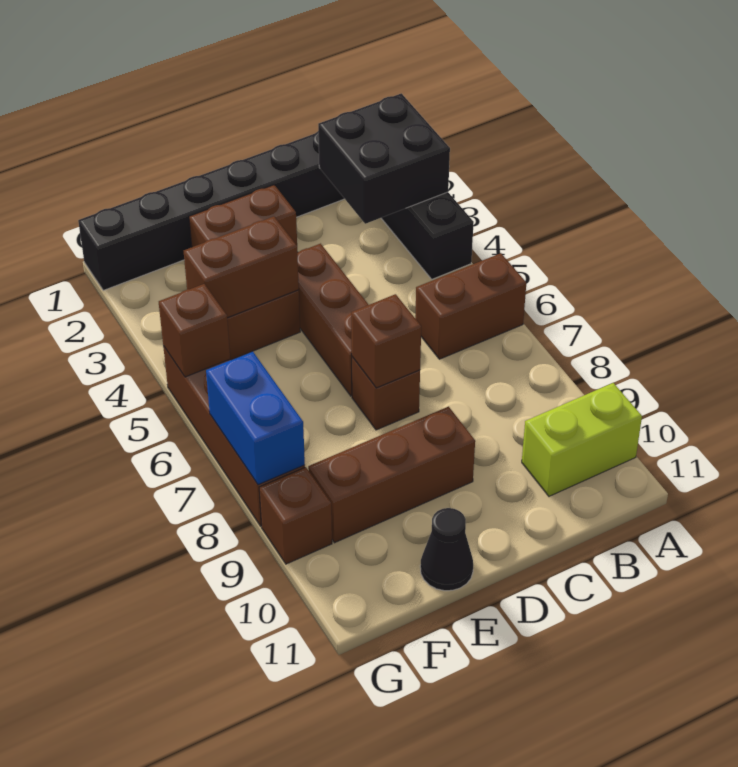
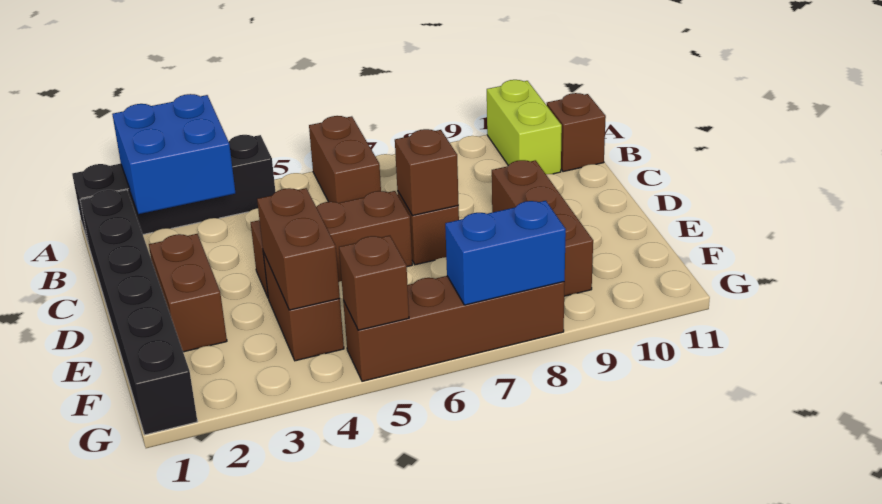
black brick A2:B3 level 2 -> blue brick A2:B3 level 2
black cone E11 level 1 -> none
brown brick G9 level 1 -> brown brick B11 level 1

